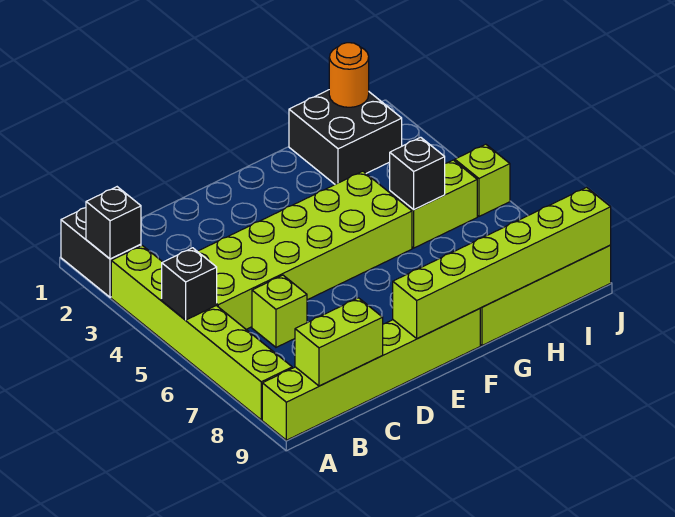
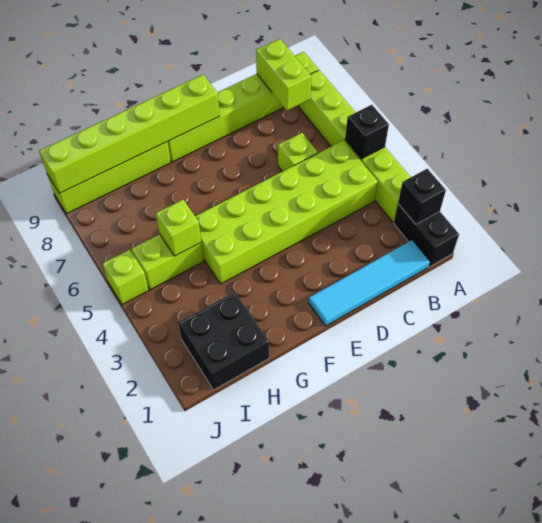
none -> cyan tile B1:E1 level 1
lime brick B9:C9 level 2 -> lime brick B8:B9 level 2
black brick H5 level 2 -> lime brick H5 level 2
orange round brick I1 level 2 -> none

